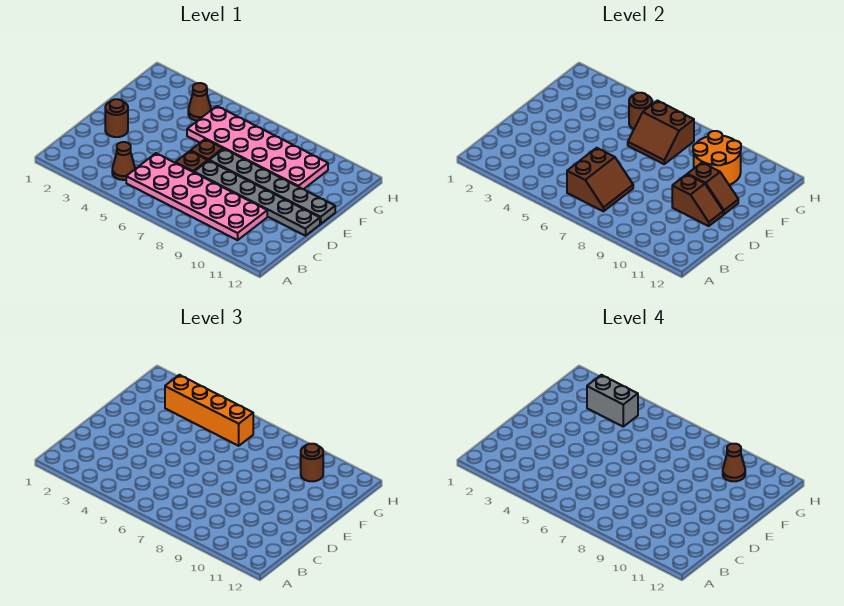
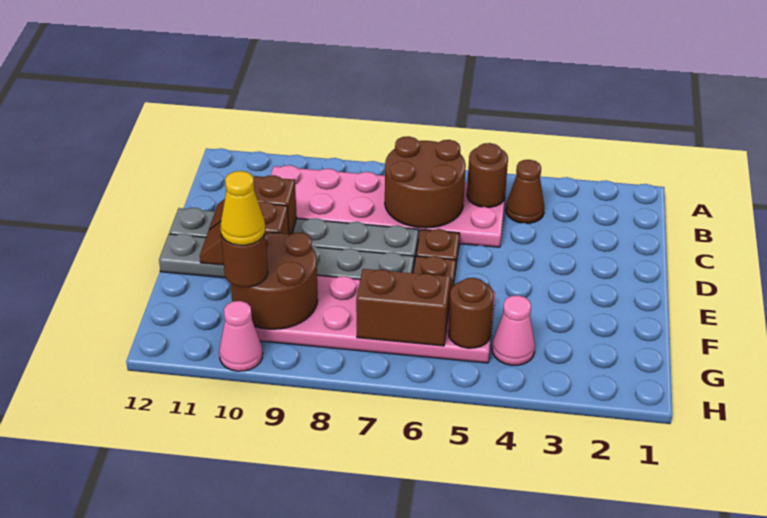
brown slope B6:C7 level 2 top 6 -> brown round brick B6:C7 level 2
brown round brick D2 level 1 -> brown round brick B5 level 2
orange round brick F9:G10 level 2 -> brown round brick F9:G10 level 2
orange brick G3:G6 level 3 -> none
grey brick G3:G4 level 4 -> none
brown cone G4 level 1 -> pink cone G4 level 1
brown cone G10 level 4 -> yellow cone G10 level 4
none -> pink cone H10 level 1

